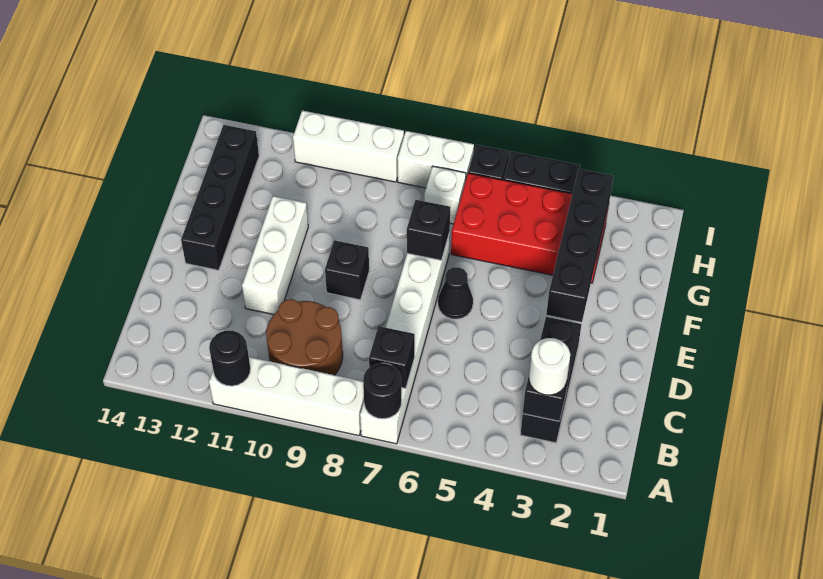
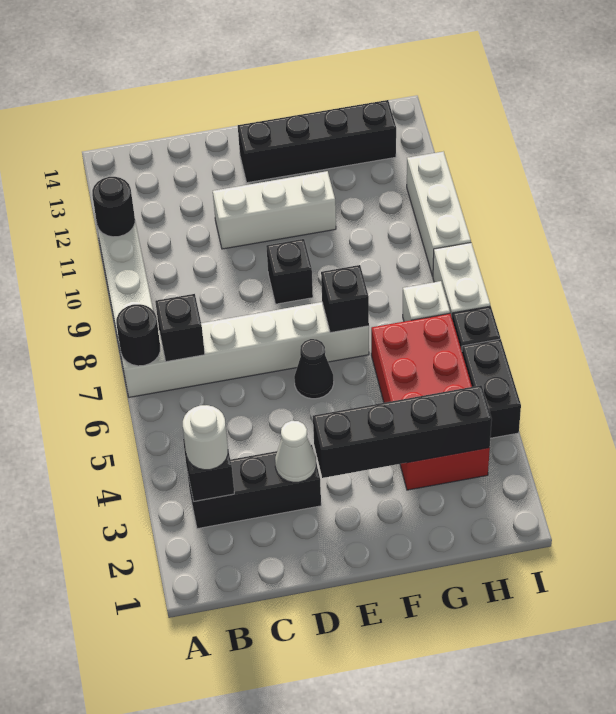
brown round brick B9:C10 level 1 -> none
none -> white cone D3 level 2

